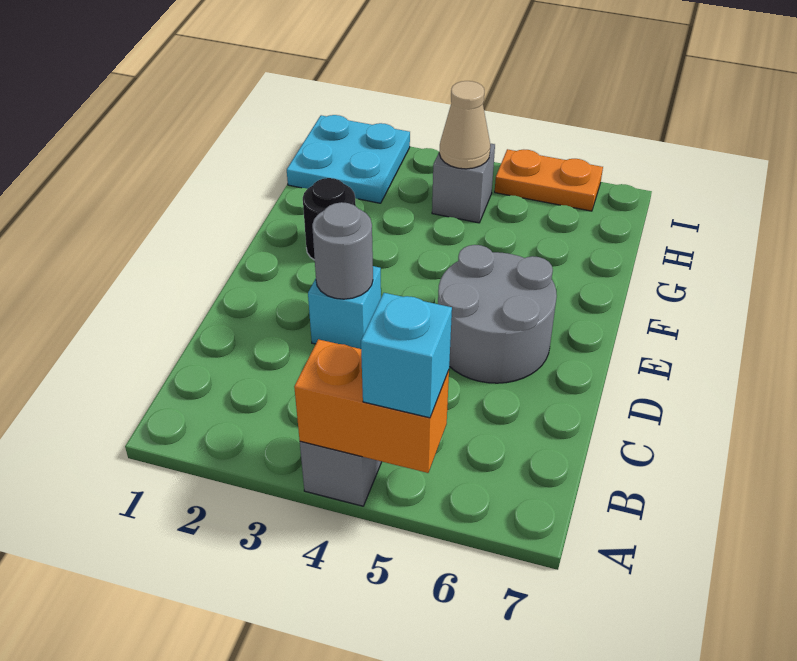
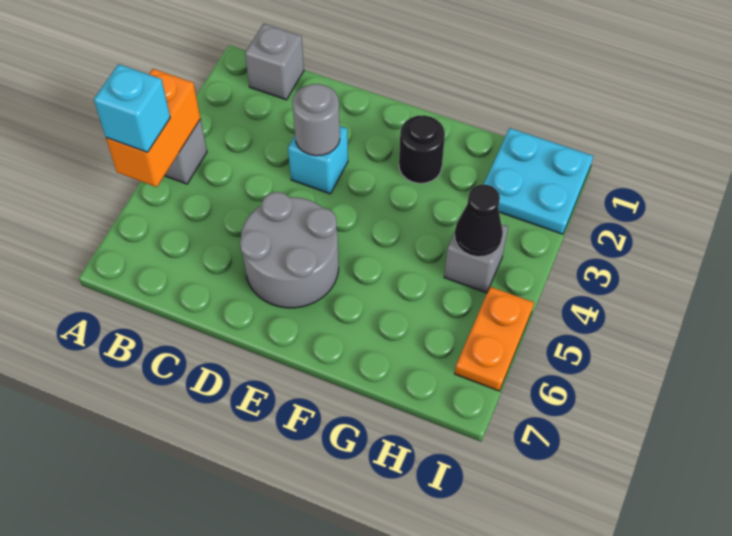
none -> grey brick B1 level 1
tan cone H4 level 2 -> black cone H4 level 2

